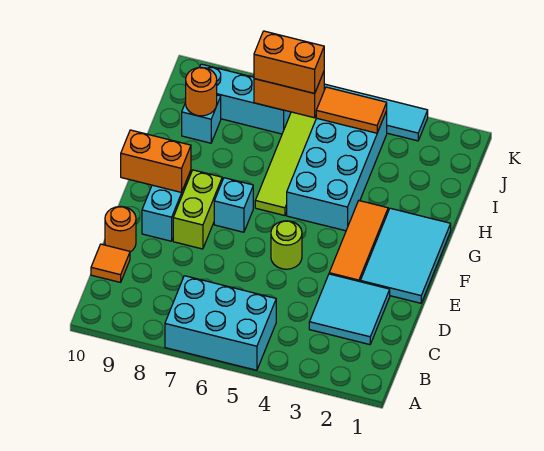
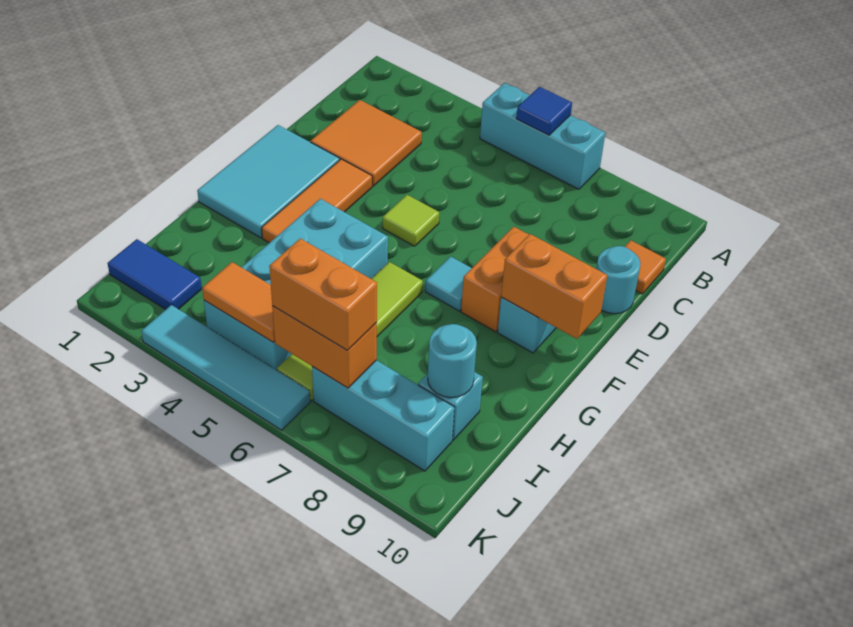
cyan brick A5:B7 level 1 -> cyan brick A5:A7 level 1
none -> blue tile A6 level 2
cyan tile C2:D3 level 1 -> orange tile C2:D3 level 1
orange round brick D10 level 1 -> cyan round brick D10 level 1
lime round brick E5 level 1 -> lime tile E5 level 1
lime brick E8:F8 level 1 -> orange brick E8:F8 level 1
cyan brick F7 level 1 -> cyan tile F7 level 1
orange round brick I9 level 2 -> cyan round brick I9 level 2
none -> blue tile J1:J2 level 1

